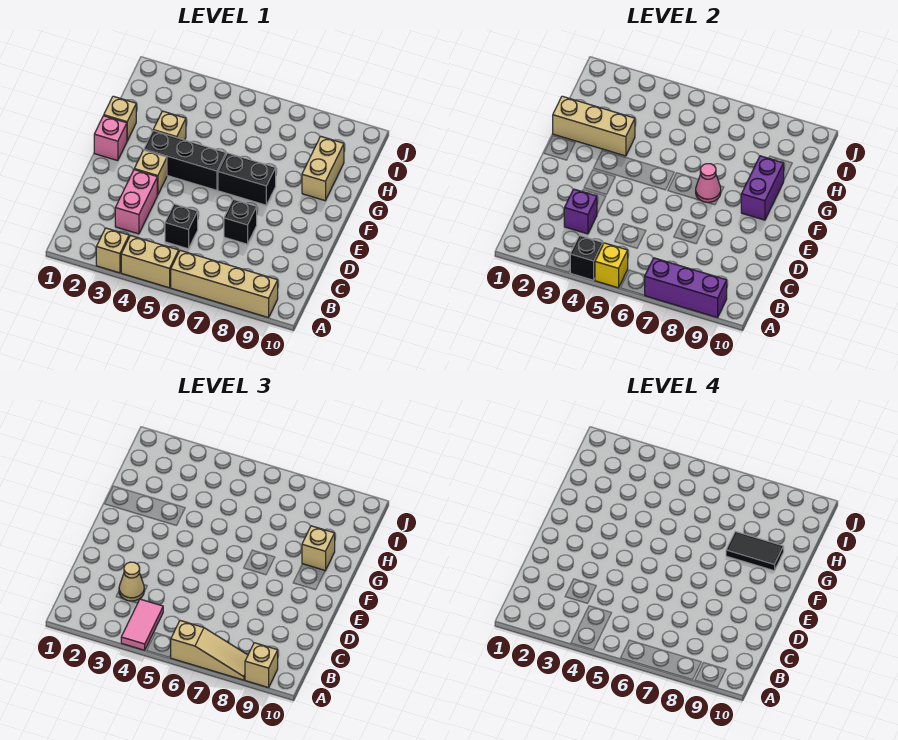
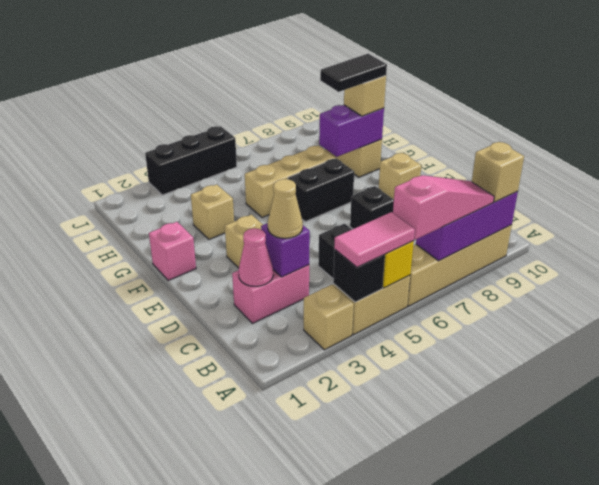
pink tile A4:B4 level 3 -> pink tile A4:A5 level 3
tan slope A6:A8 level 3 top 6 -> pink slope A6:A8 level 3 top 6
pink brick C3:D3 level 1 -> pink brick C2:C3 level 1
black brick F3:F5 level 1 -> black brick J3:J5 level 1
pink cone F7 level 2 -> pink cone C2 level 2
purple brick F9:G9 level 2 -> purple brick G8:G9 level 2
tan brick G1 level 1 -> tan brick E9 level 1
tan brick G1:G3 level 2 -> tan brick G5:G7 level 1

